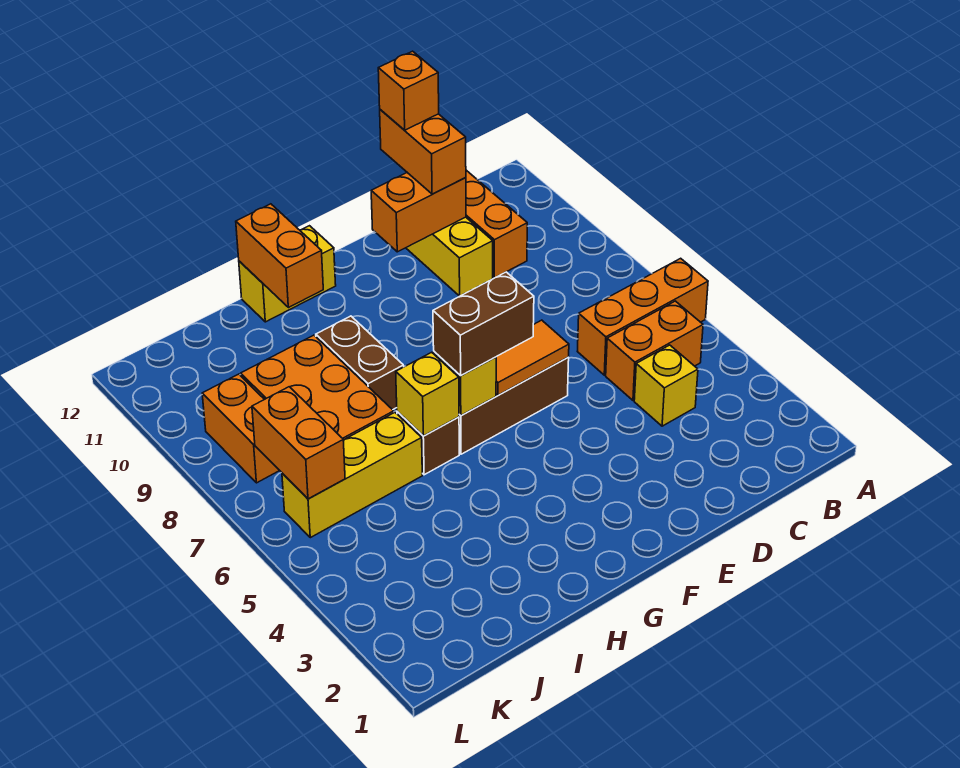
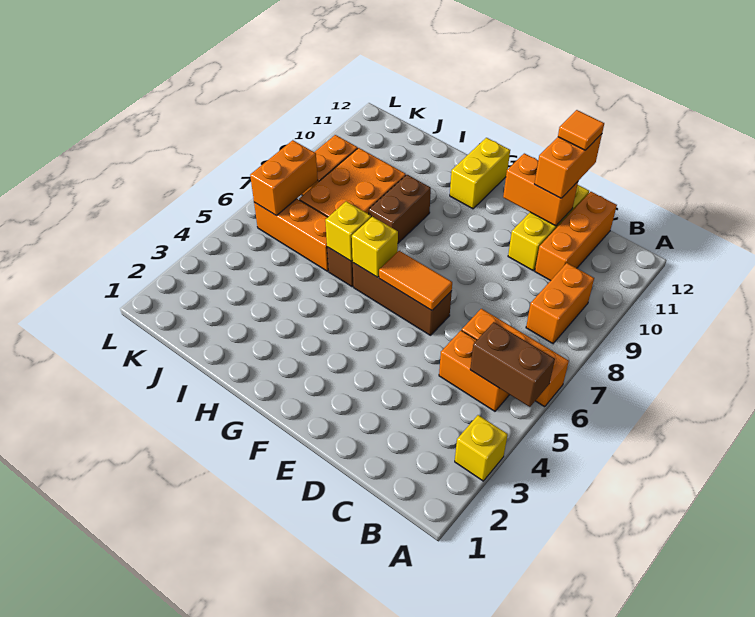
yellow brick C4 level 1 -> yellow brick A3 level 1
orange brick D12 level 4 -> orange tile D12 level 4
brown brick F6:G6 level 3 -> brown brick A5:B5 level 2
yellow brick G12:H12 level 1 -> yellow brick G11:G12 level 1
orange brick H11:H12 level 2 -> orange brick B8:B9 level 1
yellow brick I6:K6 level 1 -> orange brick I6:K6 level 1

